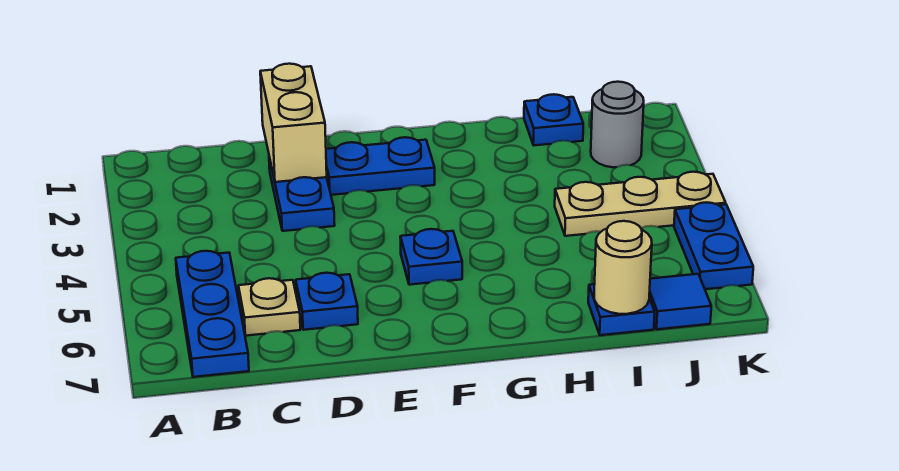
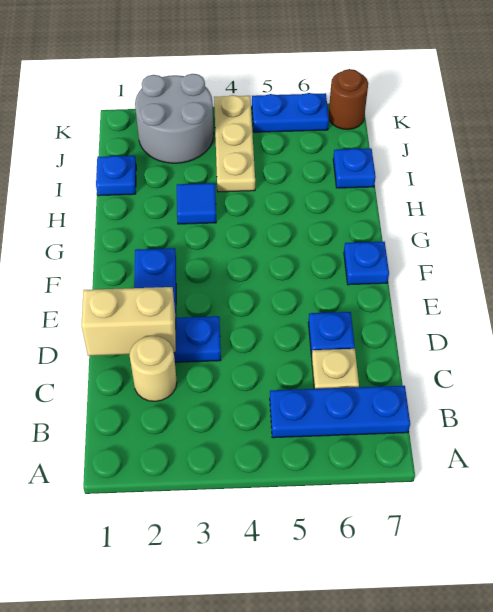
blue plate F5 level 1 -> blue plate F7 level 1
tan round brick I7 level 2 -> tan round brick C2 level 1
grey round brick J2 level 1 -> grey round brick J2:K3 level 1
blue tile J7 level 1 -> blue tile H3 level 1
none -> brown round brick K7 level 1

